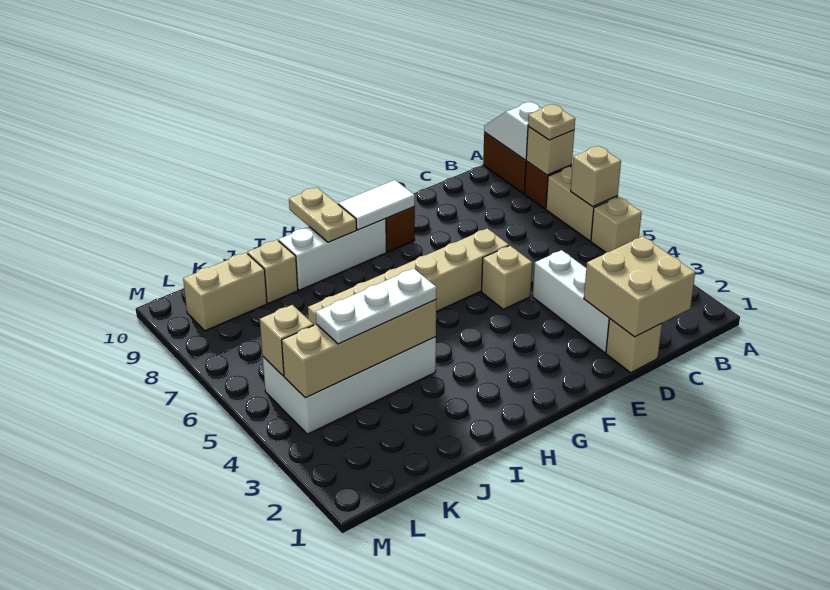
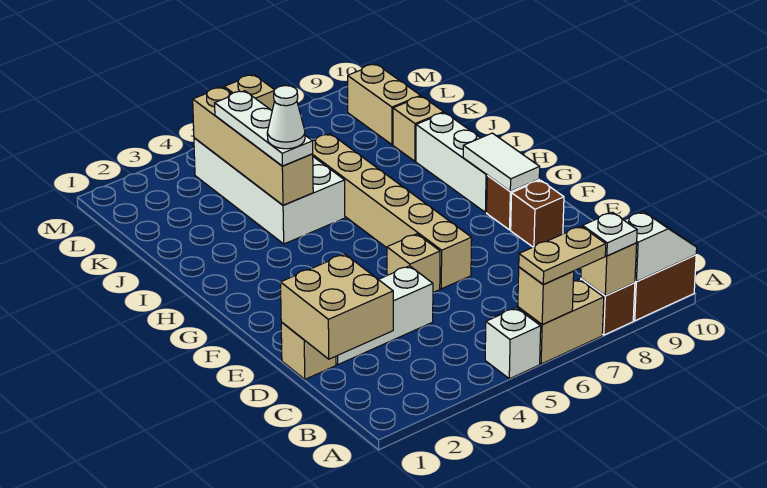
tan brick A5 level 1 -> white brick A5 level 1
tan plate A8 level 3 -> white plate A8 level 3
none -> brown brick E9 level 1
tan plate H9:H10 level 2 -> tan plate A6:A7 level 3
none -> white cone I4 level 4

